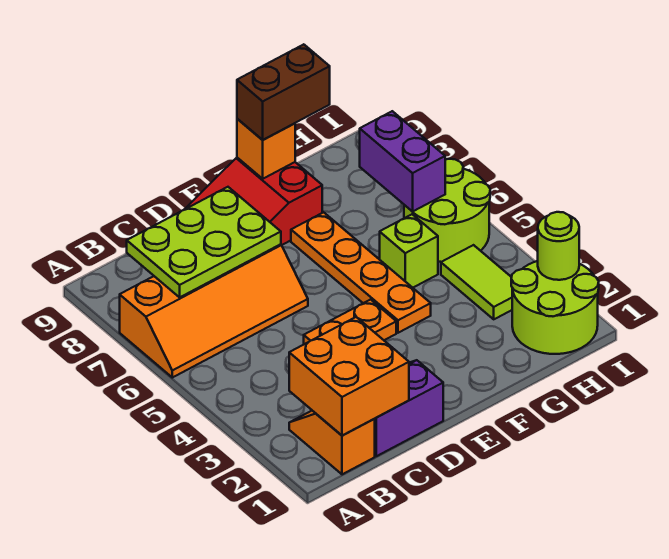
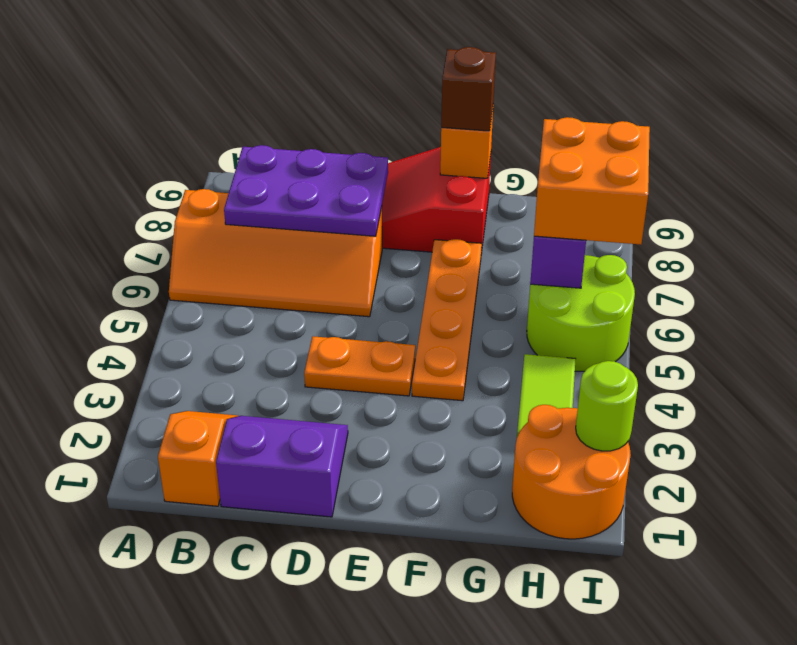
orange brick B1:C2 level 2 -> orange brick H6:I7 level 3
lime plate B7:D8 level 2 -> purple plate B7:D8 level 2
brown brick F9:G9 level 3 -> brown brick F9 level 3
lime brick G5 level 1 -> none
lime round brick H1:I2 level 1 -> orange round brick H1:I2 level 1

